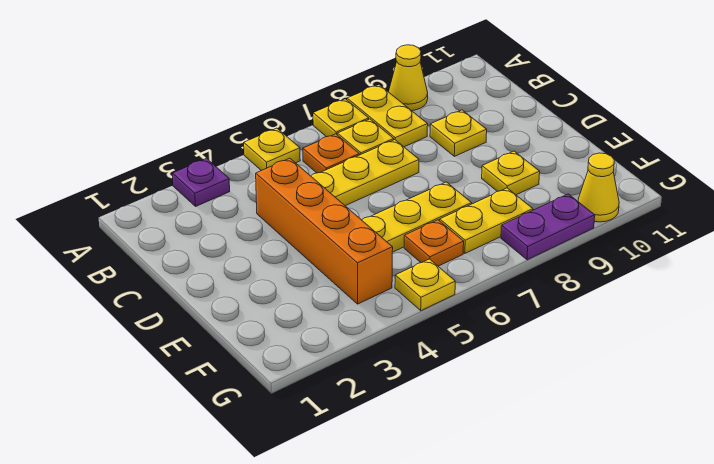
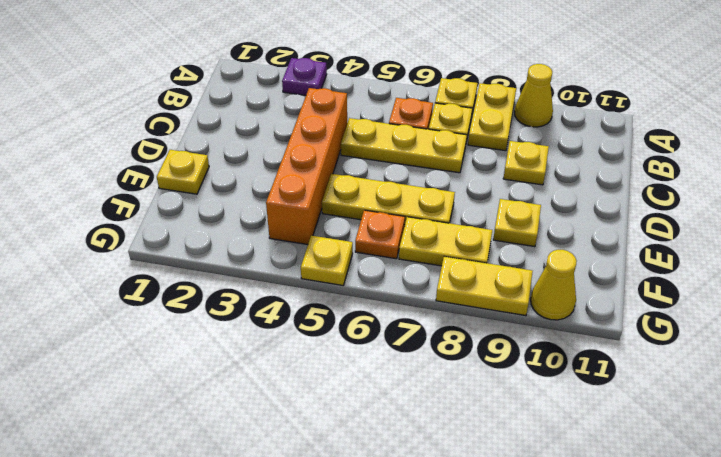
yellow plate A5 level 1 -> yellow plate E1 level 1
purple plate G8:G9 level 1 -> yellow plate G8:G9 level 1

